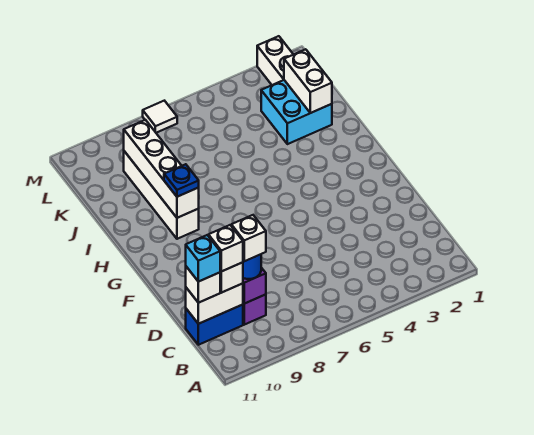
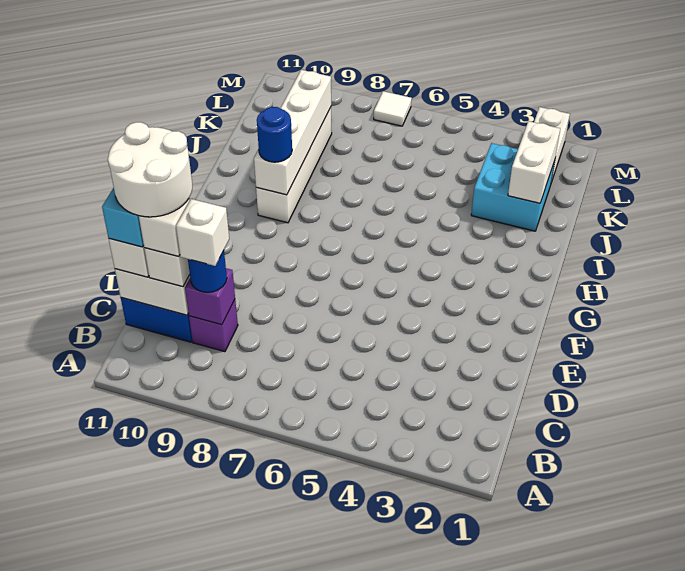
none -> white round brick C10:D11 level 5
blue plate H9 level 3 -> blue round brick H9 level 3

